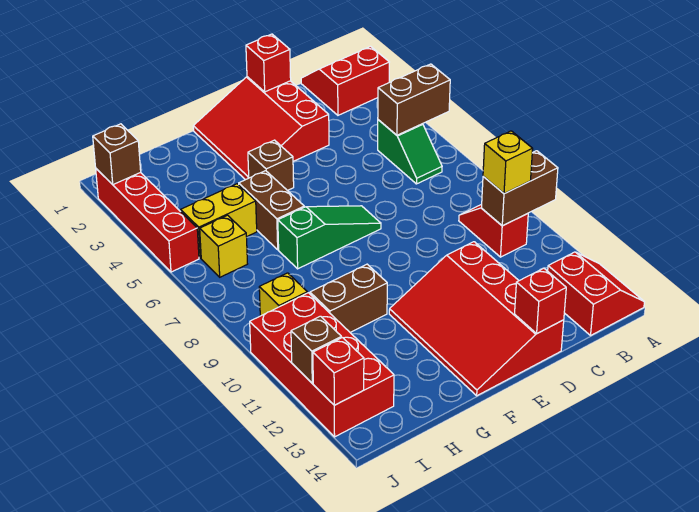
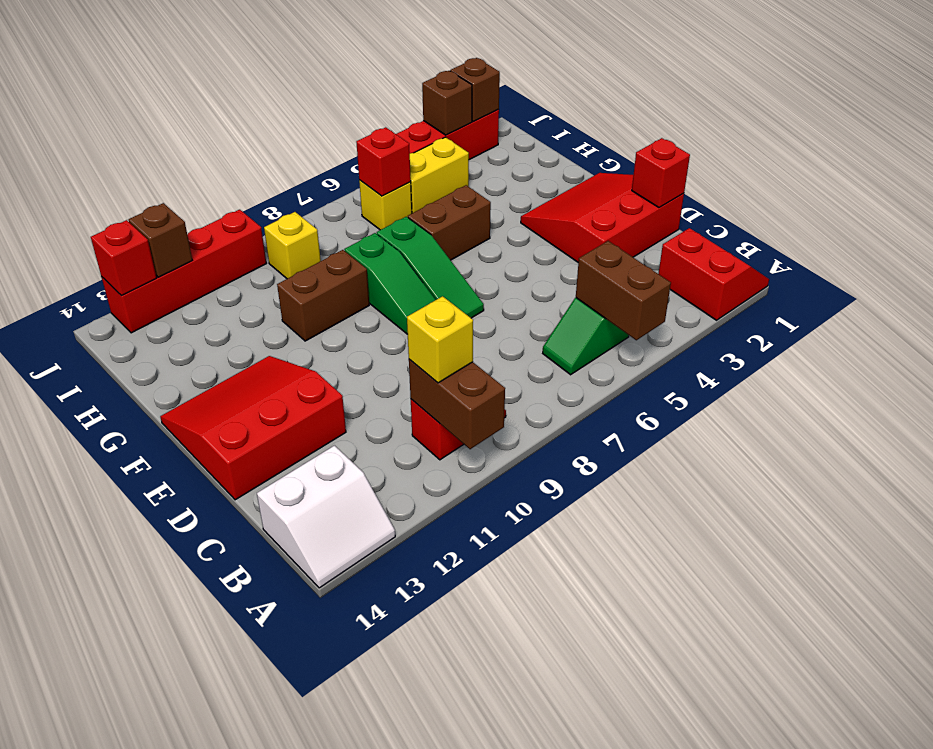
red slope A13:B14 level 1 top B -> white slope A13:B14 level 1 top B
red slope D11:F14 level 1 top D -> red slope D12:F14 level 1 top D
red brick D14 level 2 -> red brick I6 level 2
none -> green slope E8:G8 level 1 top G
brown brick F4 level 1 -> brown brick J3 level 2
brown brick G10:H10 level 1 -> brown brick G9:G10 level 1
yellow brick H5:I5 level 1 -> yellow brick I4:I5 level 1
red brick I10:J13 level 1 -> red brick J10:J13 level 1

